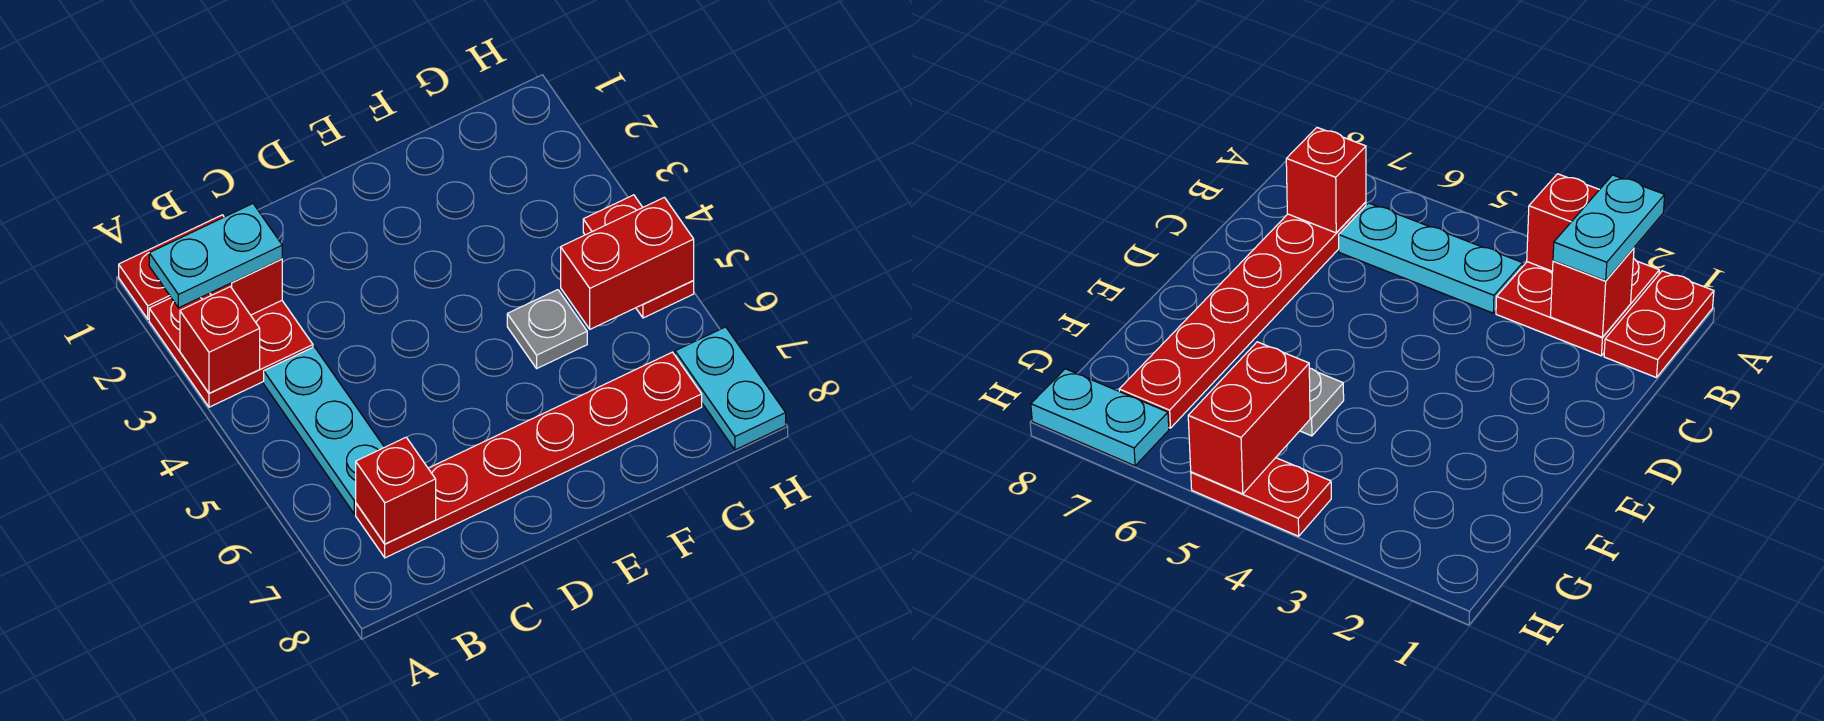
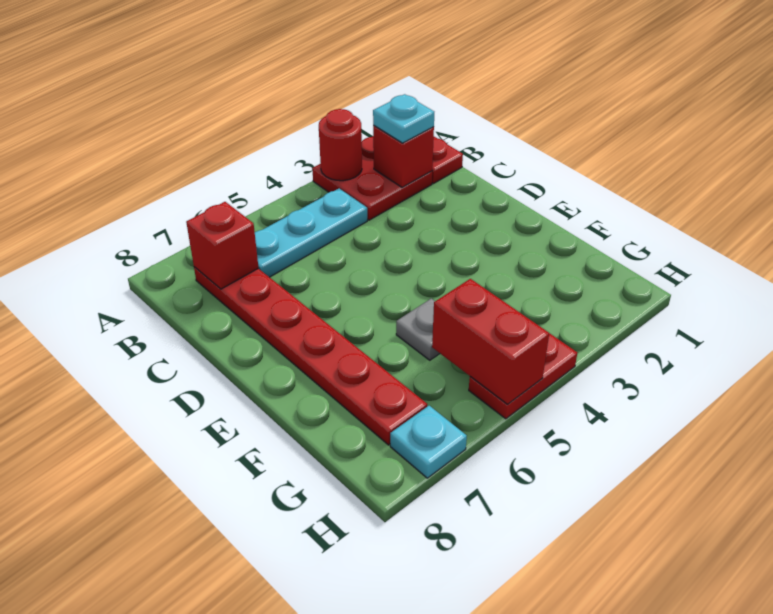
cyan plate A2:B2 level 3 -> cyan plate B2 level 3
red brick A3 level 2 -> red round brick A3 level 2
cyan plate H7:H8 level 1 -> cyan plate H7 level 1

